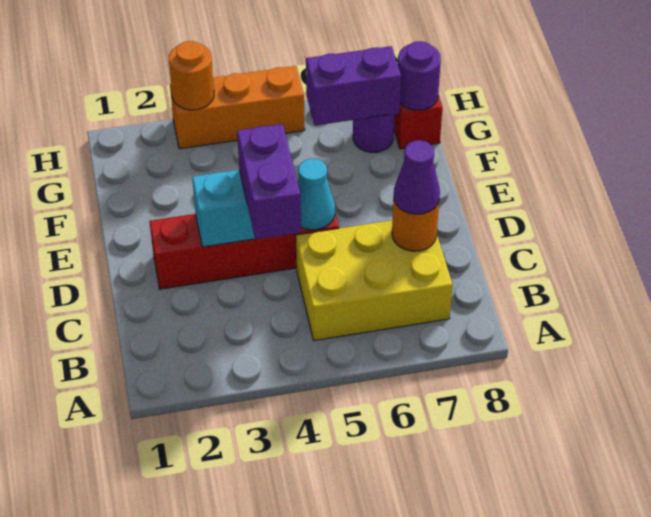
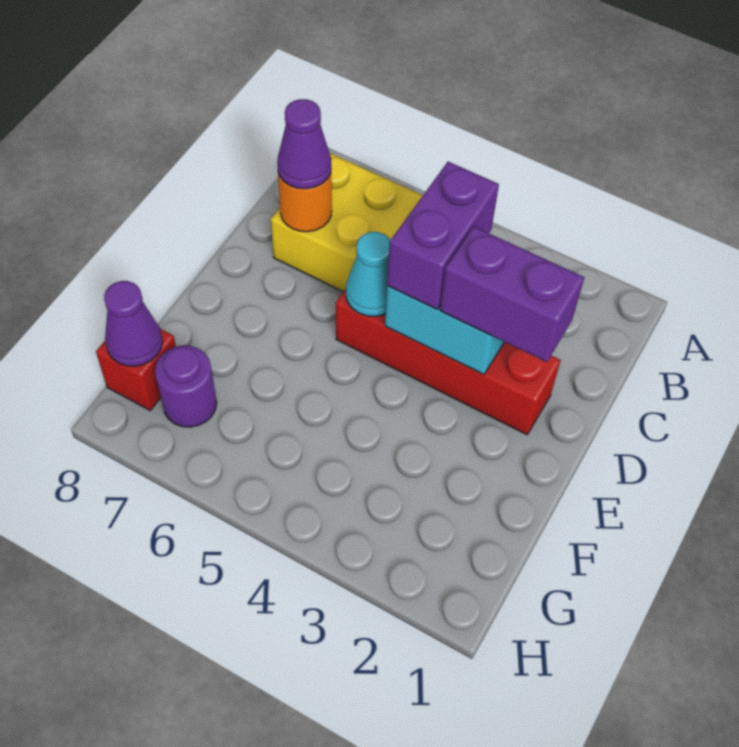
purple brick G6:G7 level 2 -> purple brick D2:D3 level 3
purple round brick G8 level 2 -> purple cone G8 level 2
orange brick H3:H5 level 1 -> none
orange round brick H3 level 2 -> none

